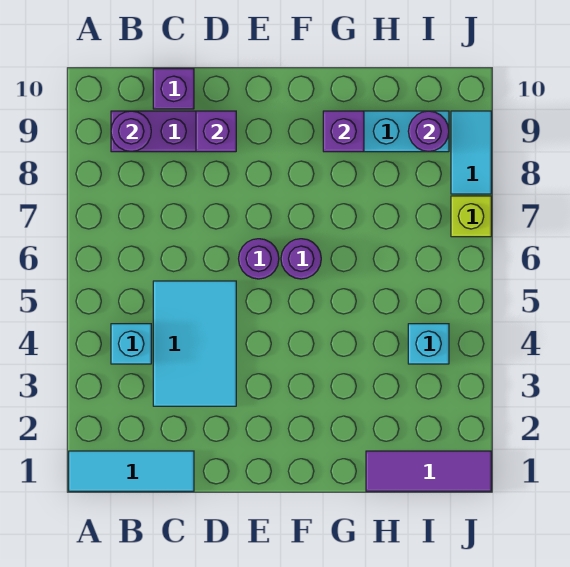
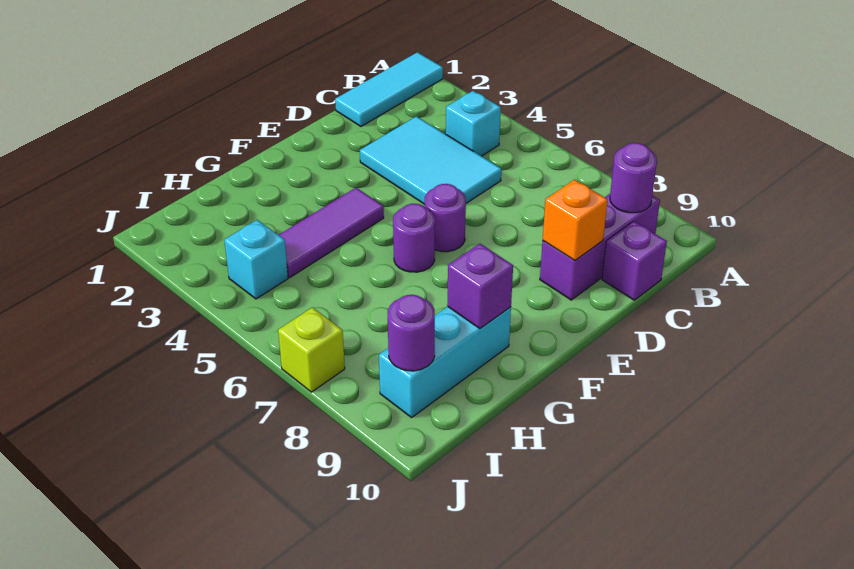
purple brick D9 level 2 -> orange brick D9 level 2
purple tile H1:J1 level 1 -> purple tile F4:H4 level 1
cyan tile J8:J9 level 1 -> none

